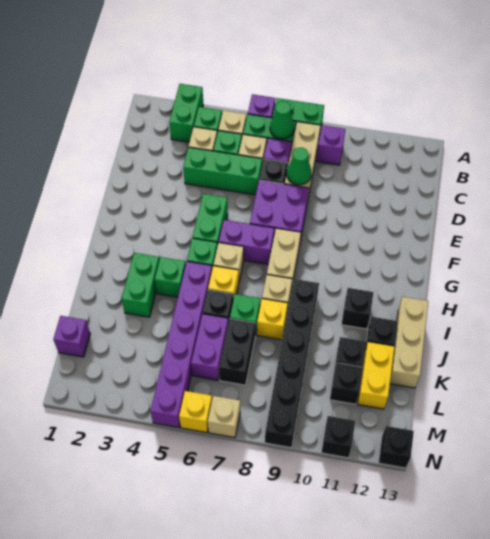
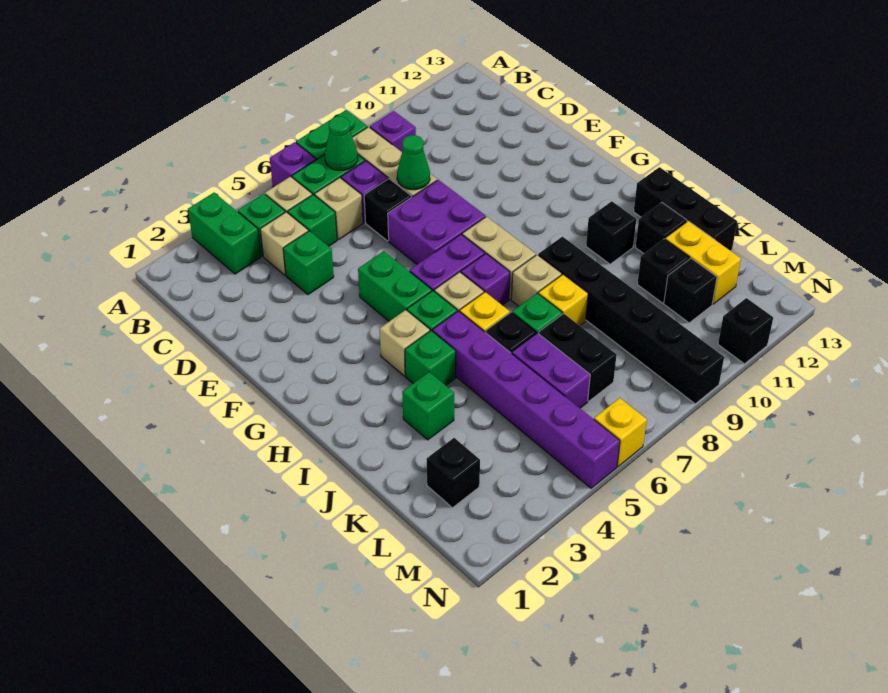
green brick D4:D6 level 1 -> green brick D4 level 1
green brick I3:J3 level 1 -> green brick J3 level 1
tan brick I13:K13 level 1 -> black brick I13:K13 level 1
purple brick L1 level 1 -> purple brick H7 level 1
tan brick N7 level 1 -> tan brick H4 level 1
black brick N13 level 1 -> black brick L2 level 1

